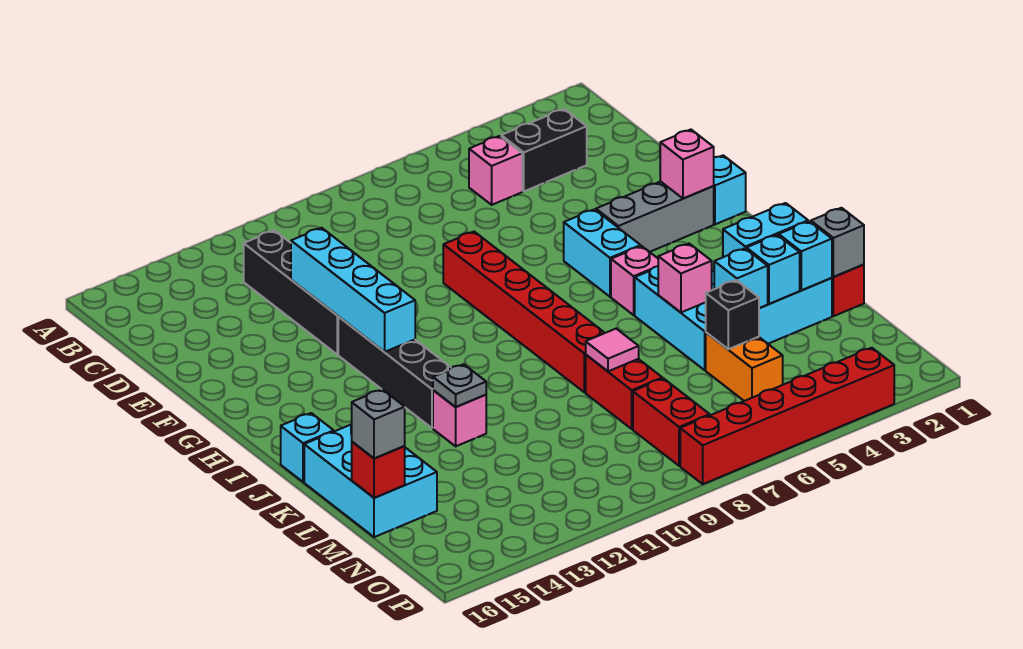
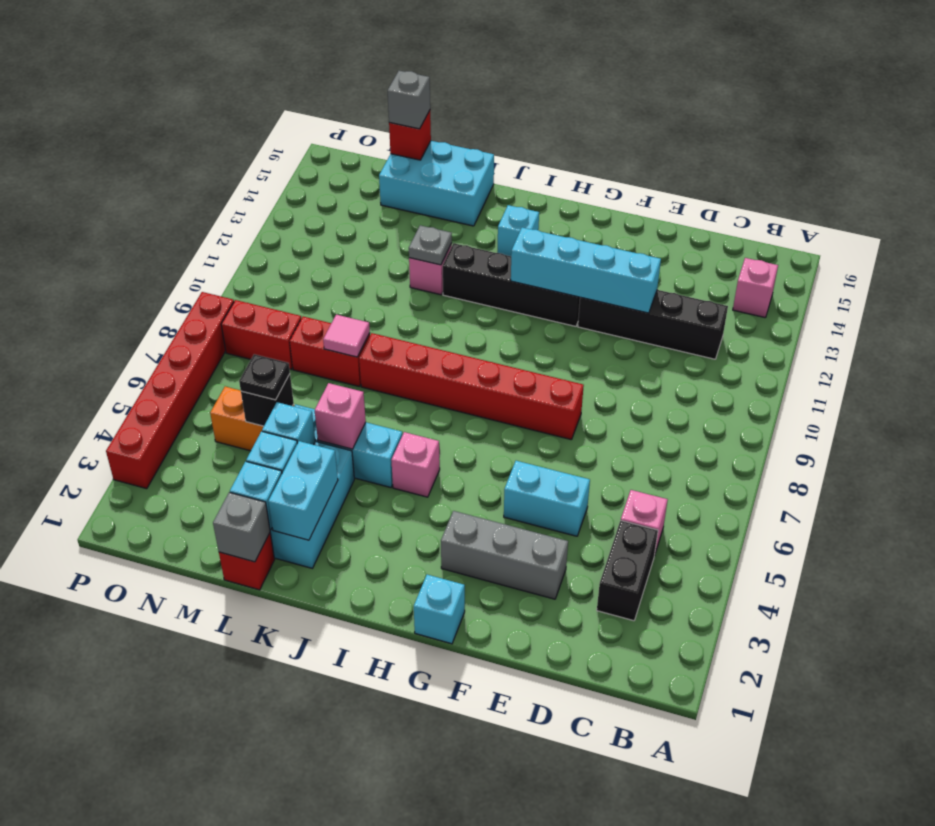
grey brick G2:G4 level 1 -> grey brick E3:G3 level 1
pink brick G2 level 2 -> pink brick B14 level 1
cyan brick G5:H5 level 1 -> cyan brick E5:F5 level 1
cyan brick J16 level 1 -> cyan brick I14 level 1
none -> black plate M5 level 3

